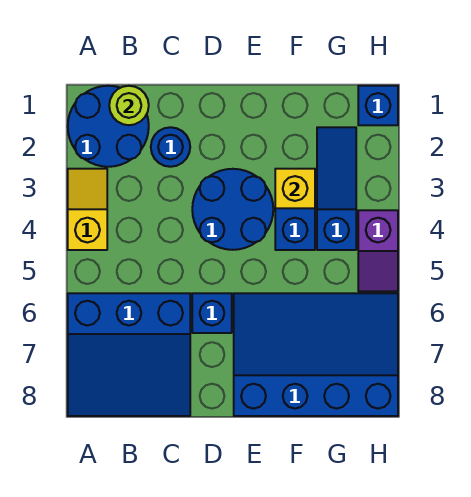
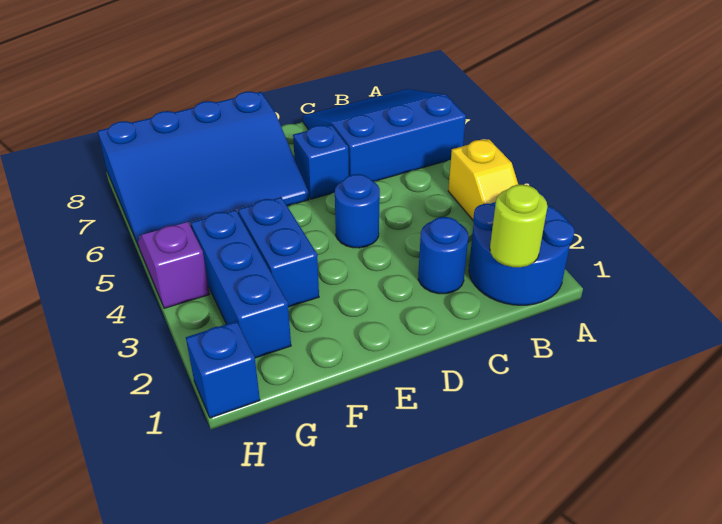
blue round brick D3:E4 level 1 -> blue round brick D4 level 1
yellow brick F3 level 2 -> none
blue slope G2:G4 level 1 top 4 -> blue brick G2:G4 level 1

